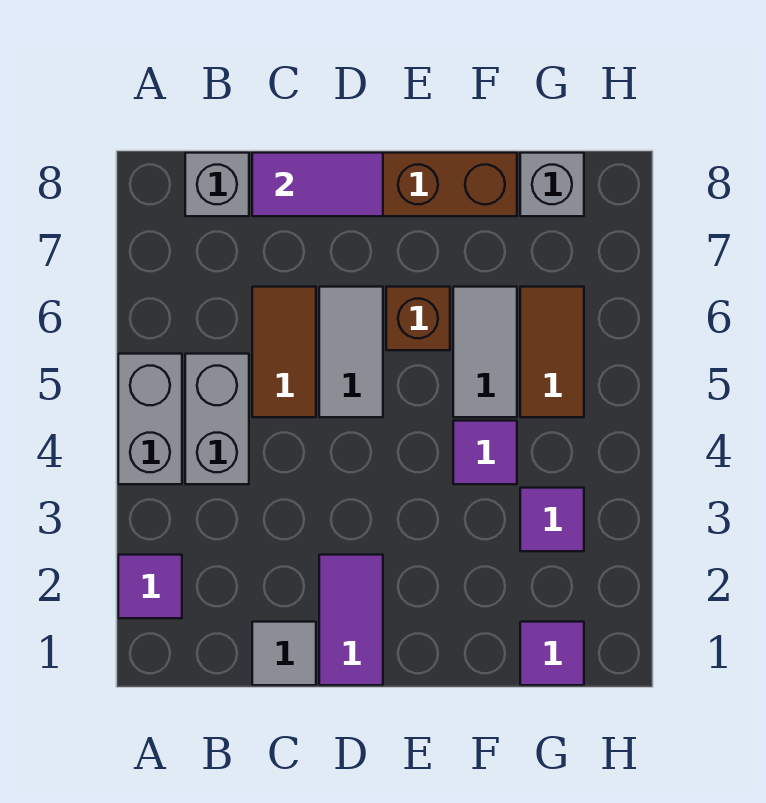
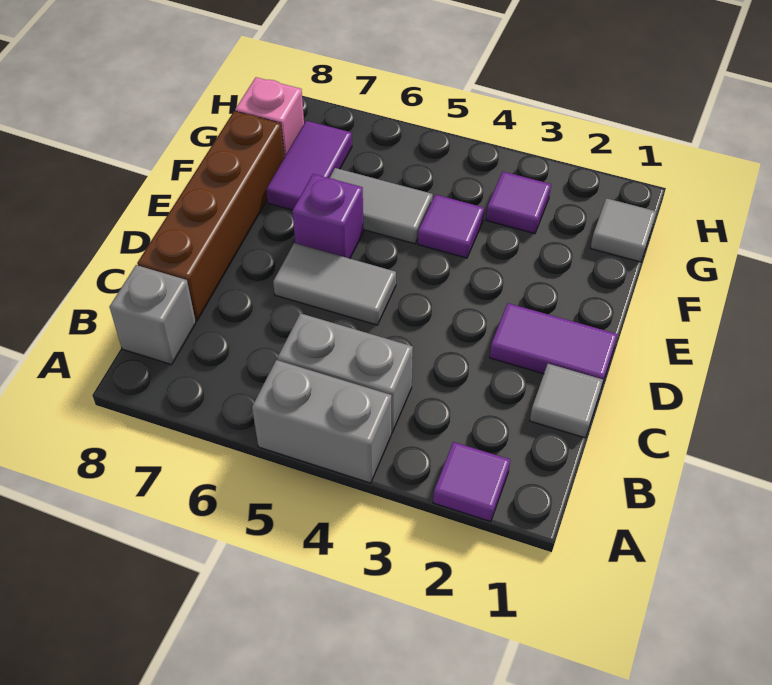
brown tile C5:C6 level 1 -> none
purple tile C8:D8 level 2 -> purple tile F7:G7 level 1
brown brick E6 level 1 -> purple brick E6 level 1
purple tile G1 level 1 -> grey tile G1 level 1
brown tile G5:G6 level 1 -> none
grey brick G8 level 1 -> pink brick G8 level 1

